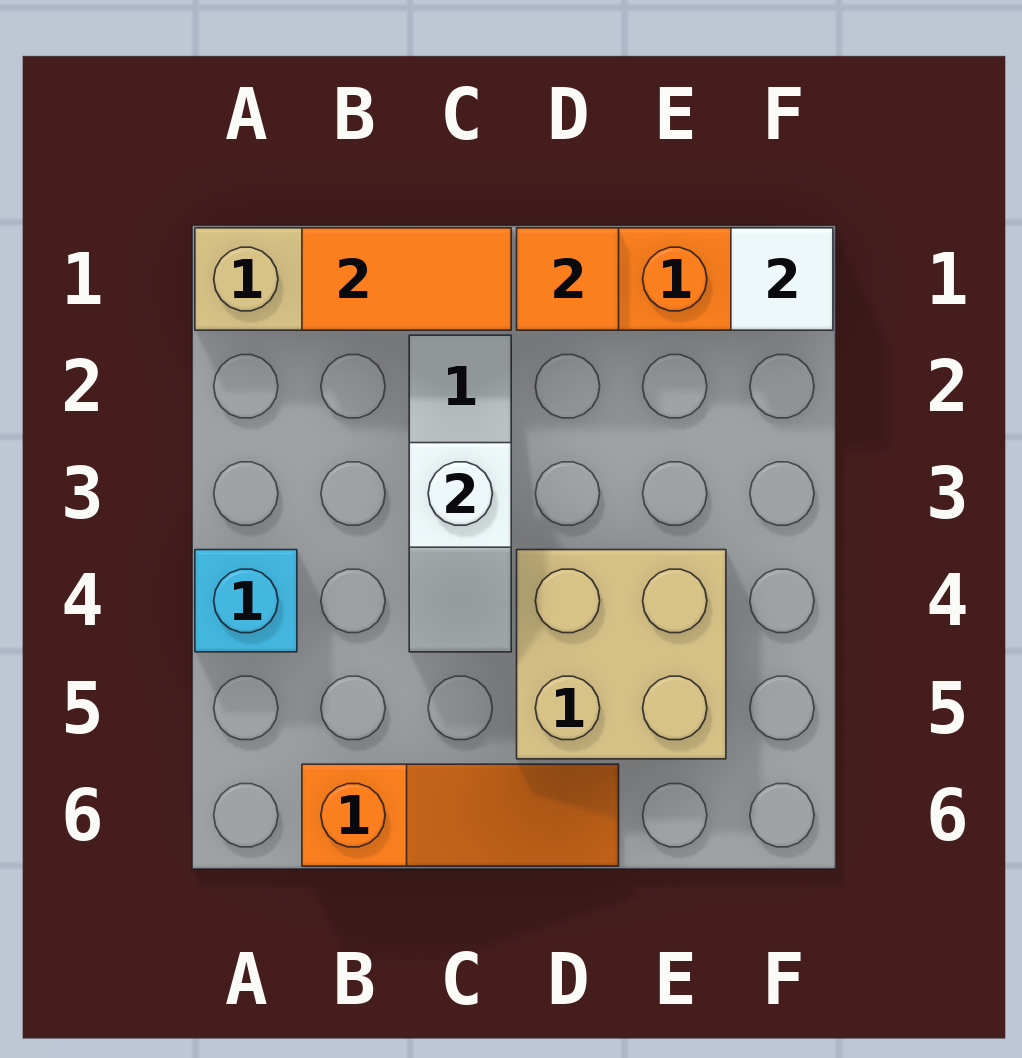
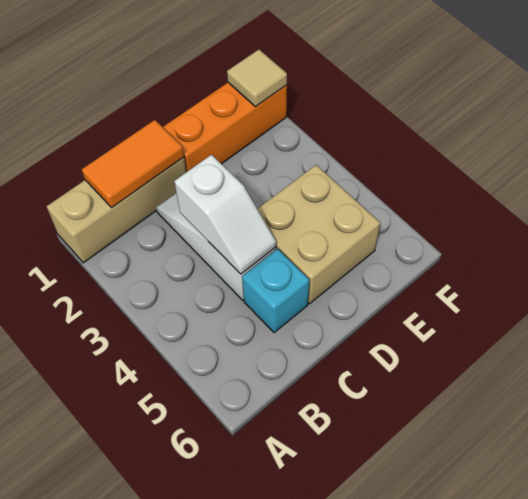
cyan brick A4 level 1 -> cyan brick C5 level 1
orange slope B6:D6 level 1 top B -> none
orange tile D1 level 2 -> none
white tile F1 level 2 -> tan tile F1 level 2

